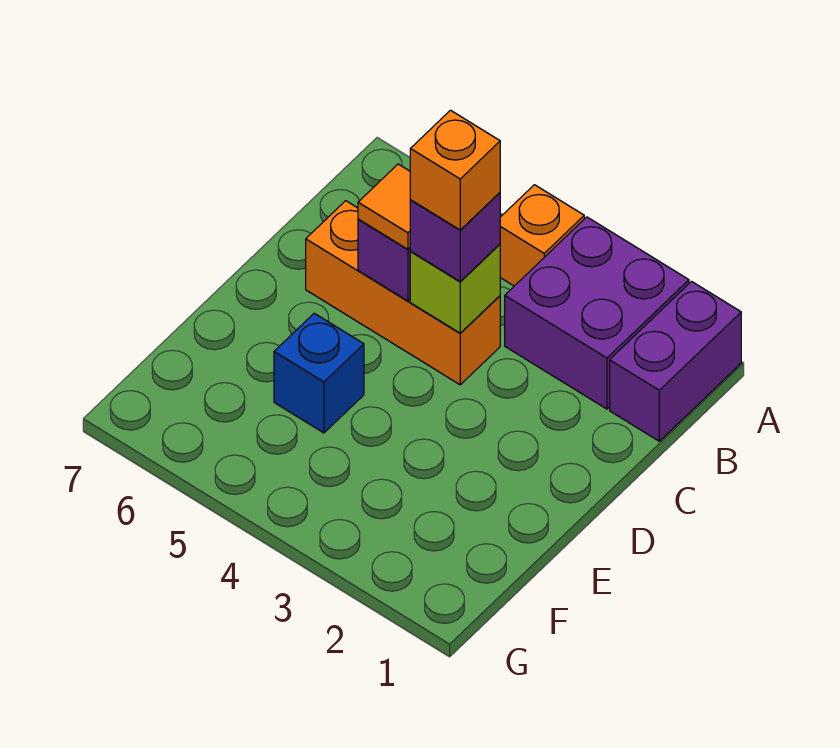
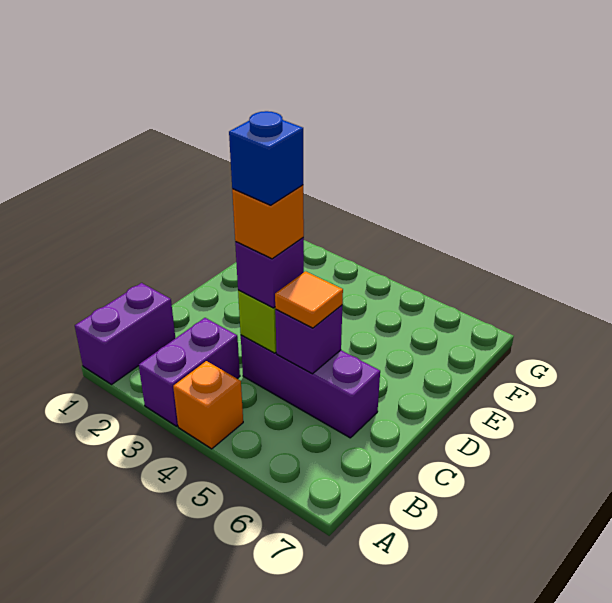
purple brick A2:B3 level 1 -> purple brick A3:B3 level 1
orange brick C4:C6 level 1 -> purple brick C4:C6 level 1
blue brick E5 level 1 -> blue brick C4 level 5

